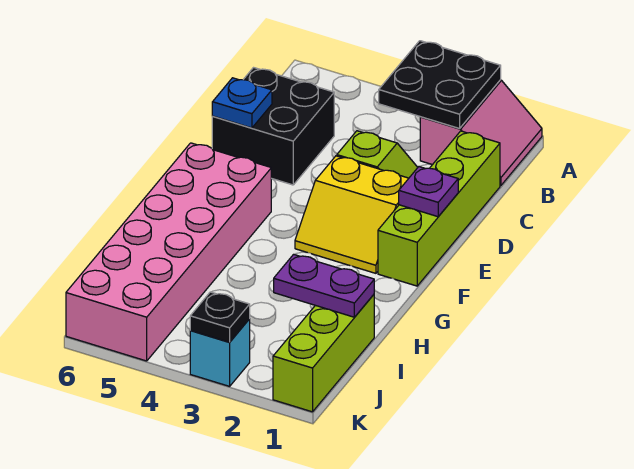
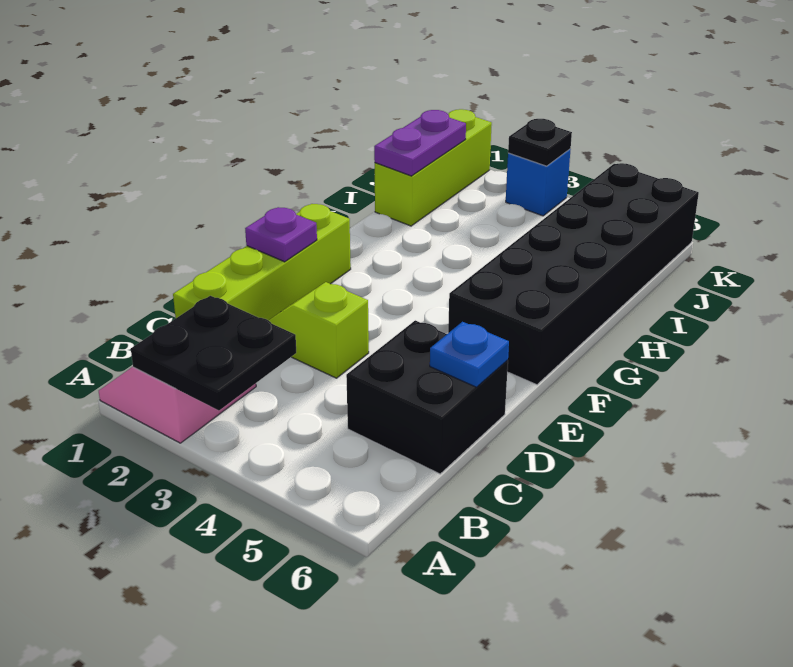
yellow slope E2:F3 level 1 top E -> none
pink brick F5:K6 level 1 -> black brick F5:K6 level 1
purple plate I1:I2 level 2 -> purple plate I1:J1 level 2
cyan brick K3 level 1 -> blue brick K3 level 1

